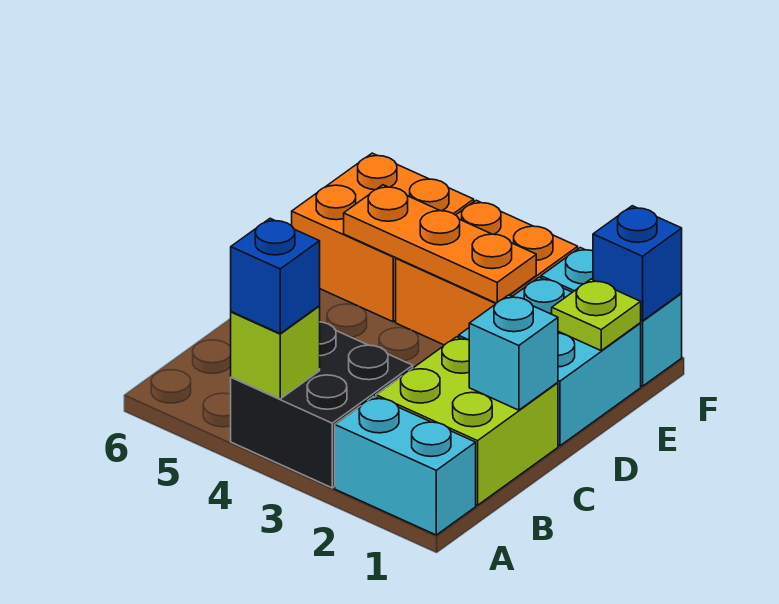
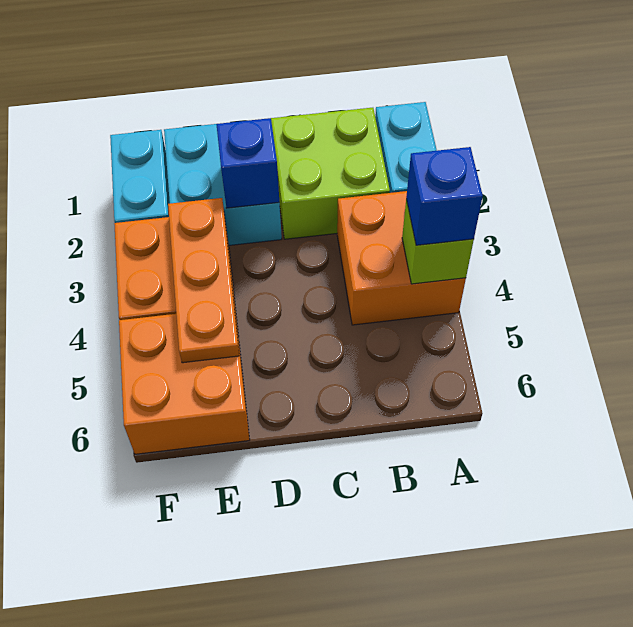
black brick A3:B4 level 1 -> orange brick A3:B4 level 1
cyan brick C1 level 2 -> none
lime plate E1 level 2 -> none
blue brick F1 level 2 -> blue brick D2 level 2

